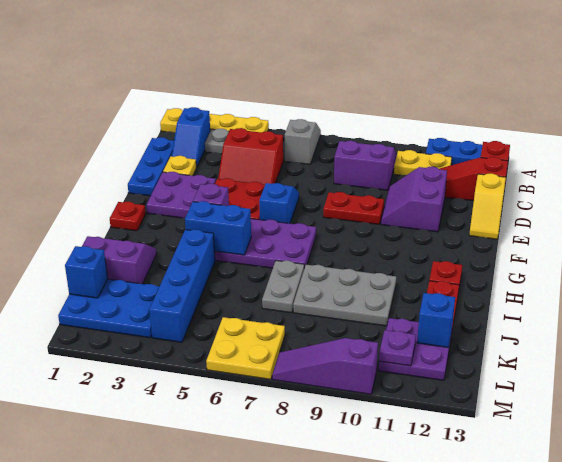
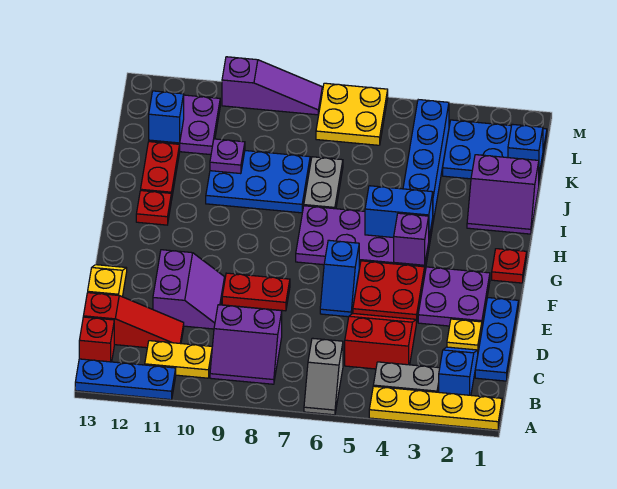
grey plate I8:J10 level 1 -> blue plate I8:J10 level 1
purple plate L11 level 2 -> purple plate J10 level 2

